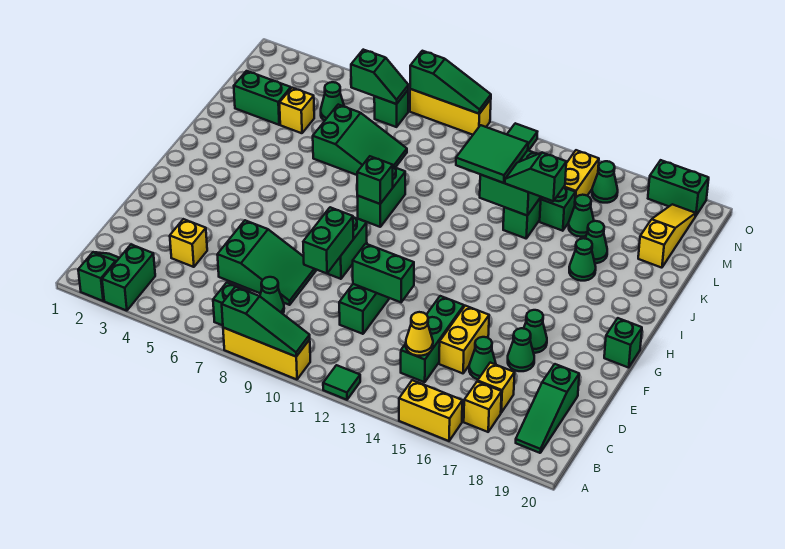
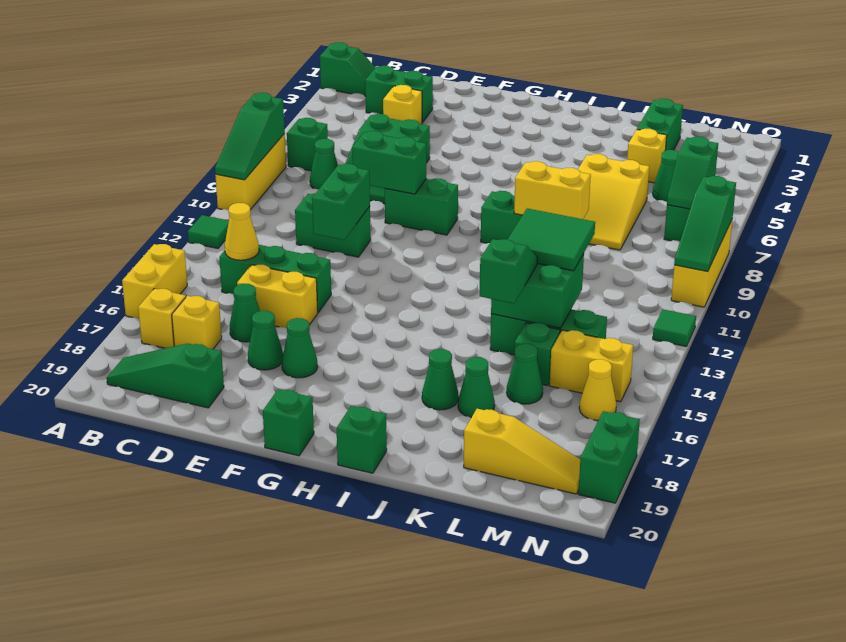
green brick A3:B3 level 1 -> green brick C3:D3 level 1
green brick I9 level 2 -> green brick I20 level 1
none -> yellow brick J9:K9 level 2
green slope K6:L8 level 1 top 6 -> yellow slope K6:L8 level 1 top 6
green cone N16 level 1 -> yellow cone N16 level 1

